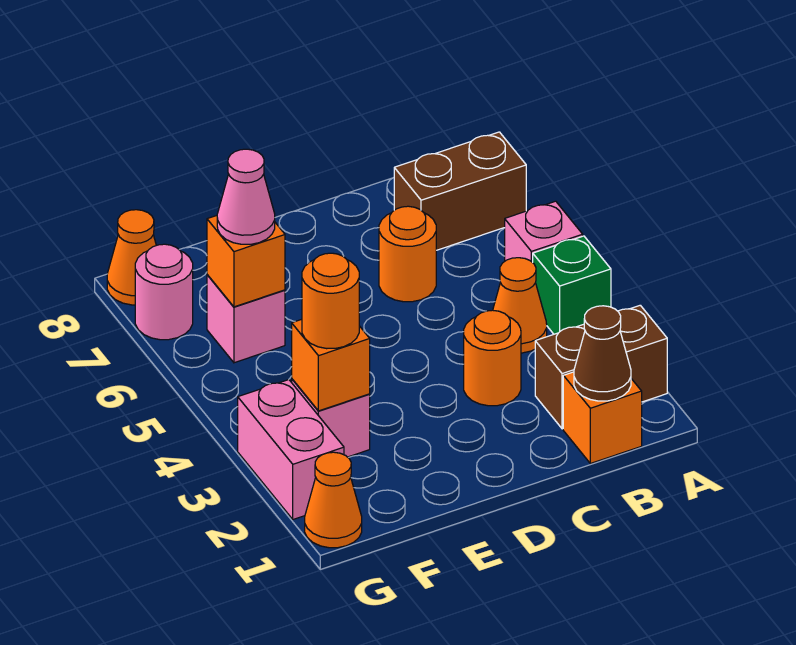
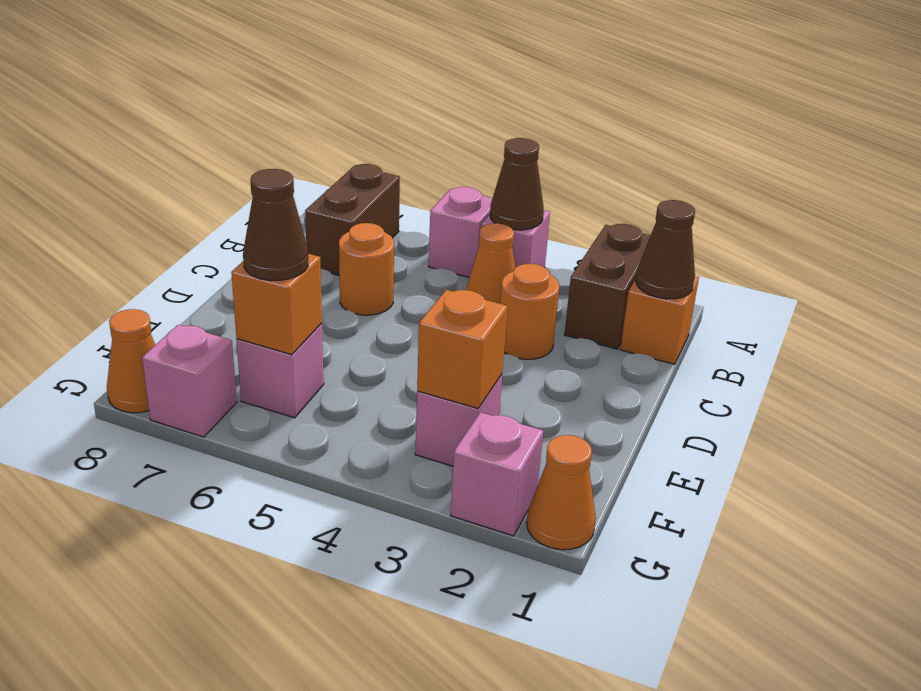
green brick A4 level 1 -> pink brick A4 level 1
none -> brown cone A4 level 2
orange round brick F3 level 3 -> none
pink cone F6 level 3 -> brown cone F6 level 3
pink brick G2:G3 level 1 -> pink brick G2 level 1
pink round brick G7 level 1 -> pink brick G7 level 1

